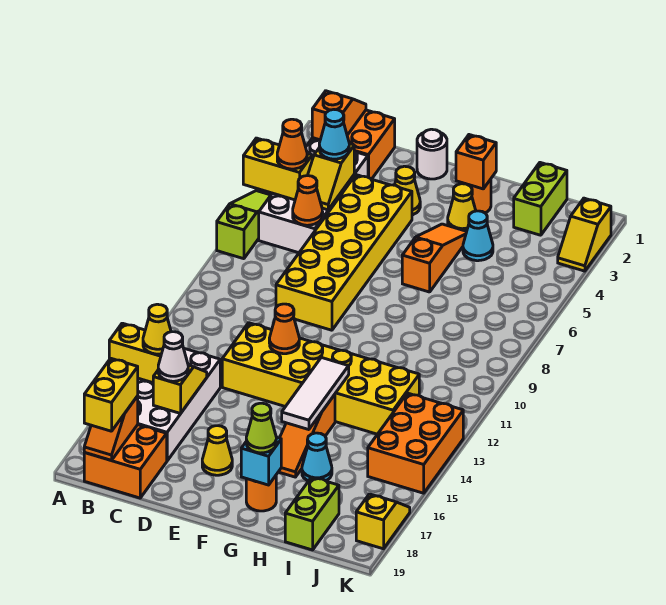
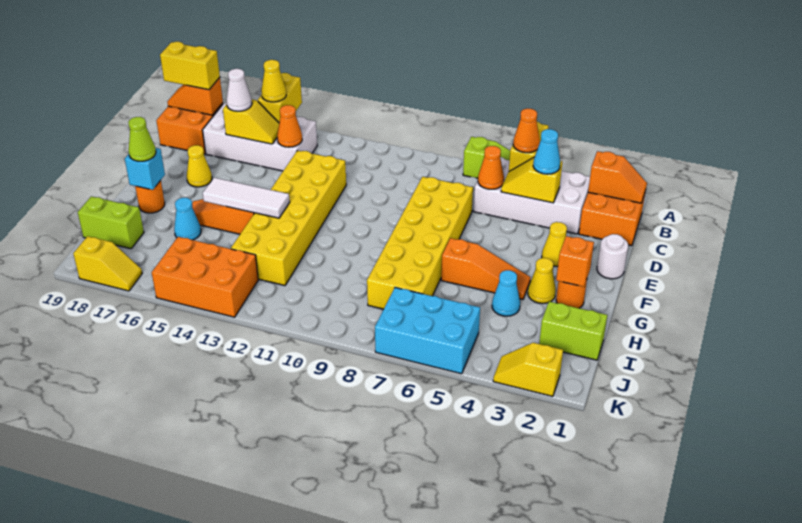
yellow brick D4:E9 level 1 -> yellow brick D7:I8 level 1
orange cone E12 level 2 -> orange cone C14 level 2
none -> cyan brick J5:K7 level 1

